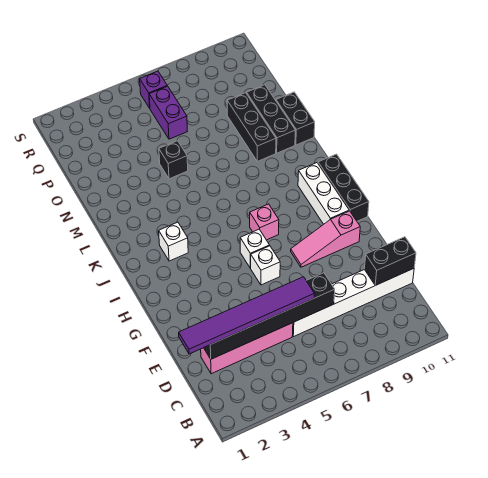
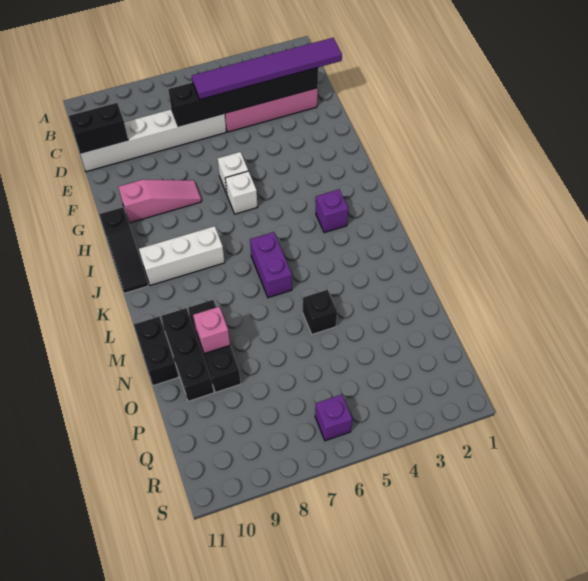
white brick H10:J10 level 1 -> white brick J8:J10 level 1
black brick H11:J11 level 1 -> black slope H11:J11 level 1 top H
pink brick I7 level 1 -> pink brick N9 level 2
white brick J3 level 1 -> purple brick J3 level 1
purple brick P6:Q6 level 1 -> purple brick K6:L6 level 1

